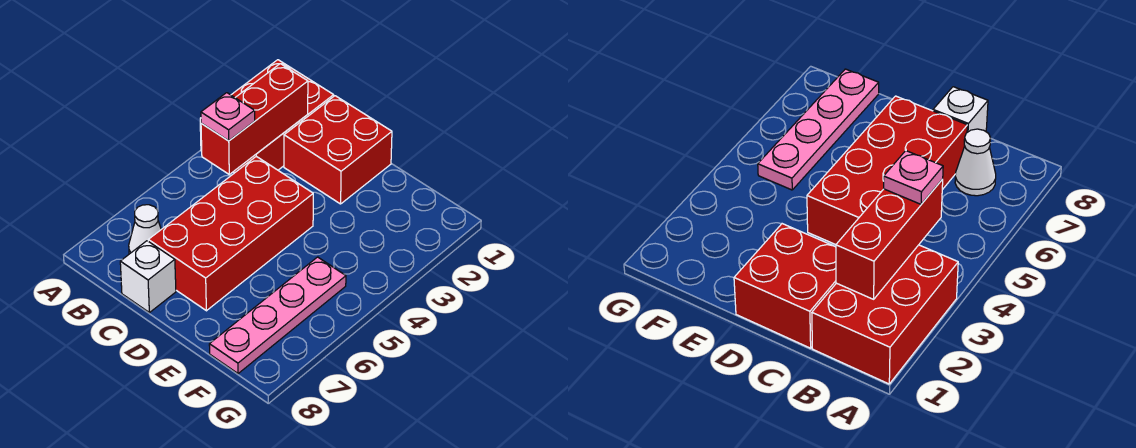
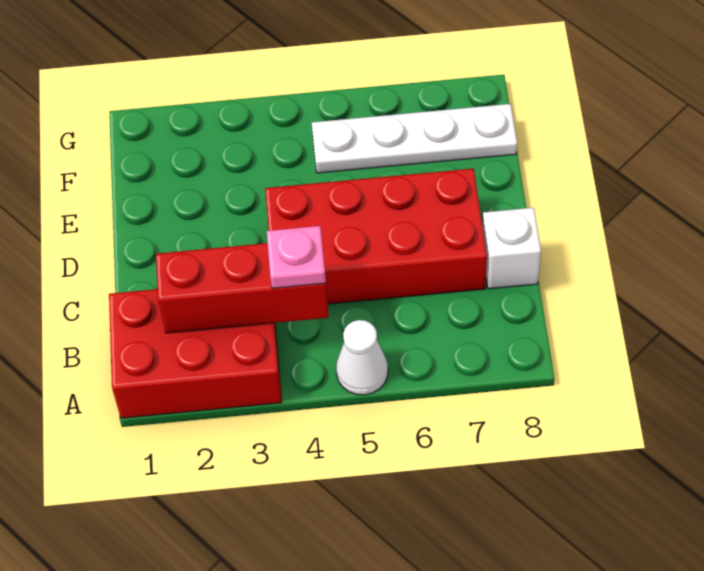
white cone B7 level 1 -> white cone A5 level 1
red brick C1:D2 level 1 -> none
pink plate F5:F8 level 1 -> white plate F5:F8 level 1

